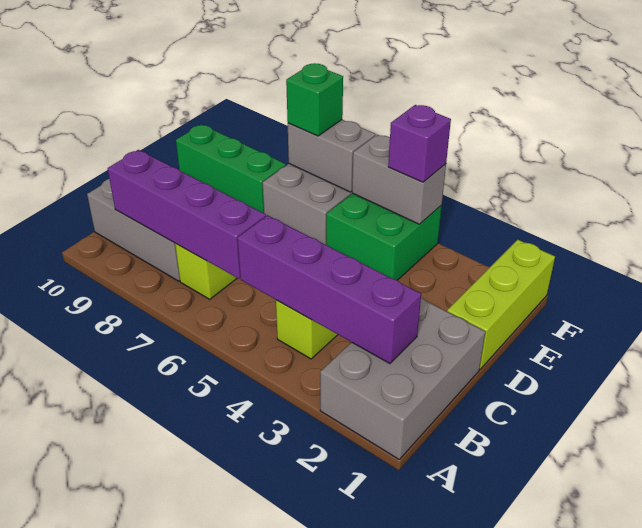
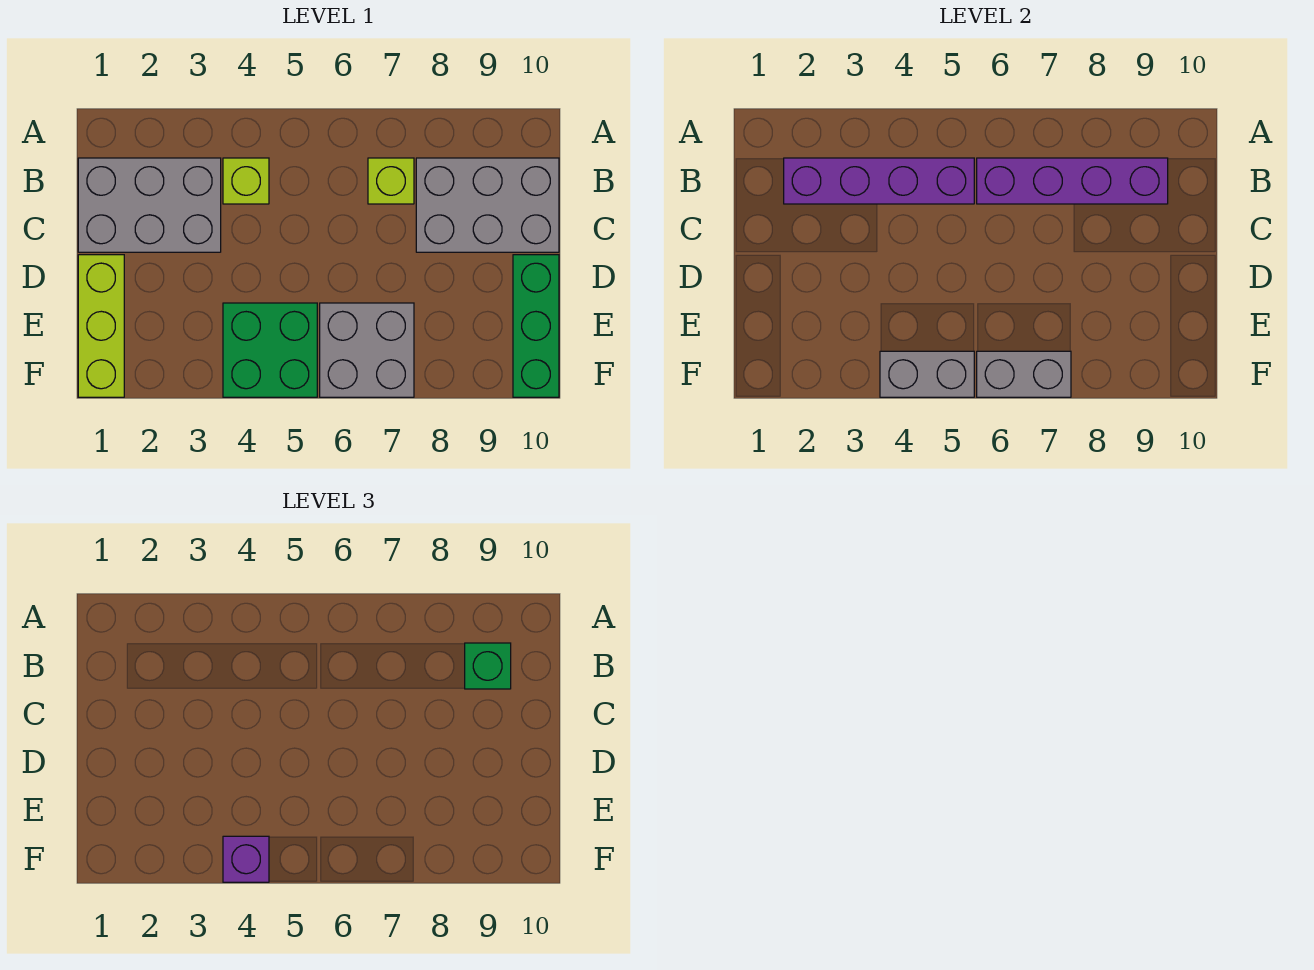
grey brick A1:C2 level 1 -> grey brick B1:C3 level 1
green brick E8:E10 level 1 -> green brick D10:F10 level 1
green brick F7 level 3 -> green brick B9 level 3

